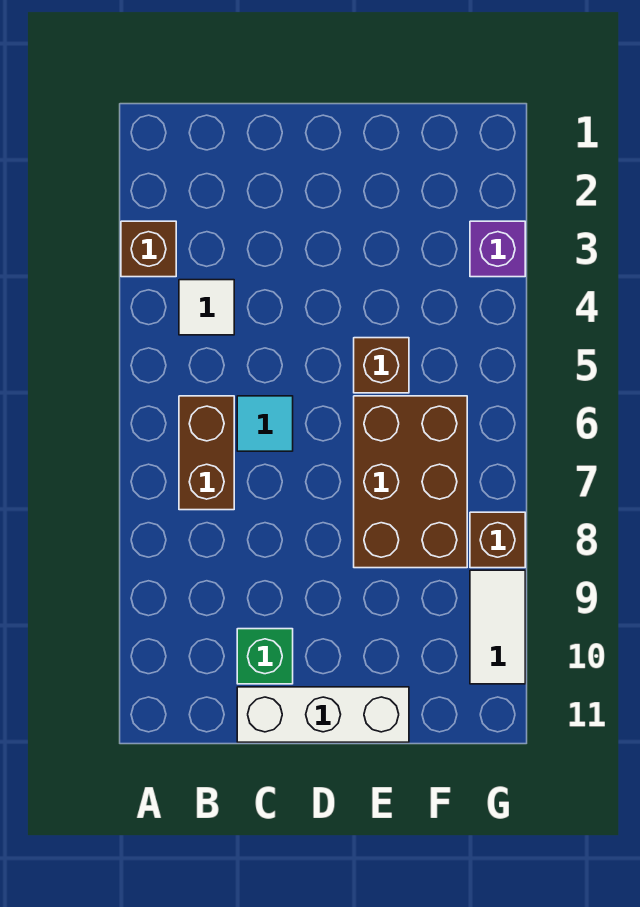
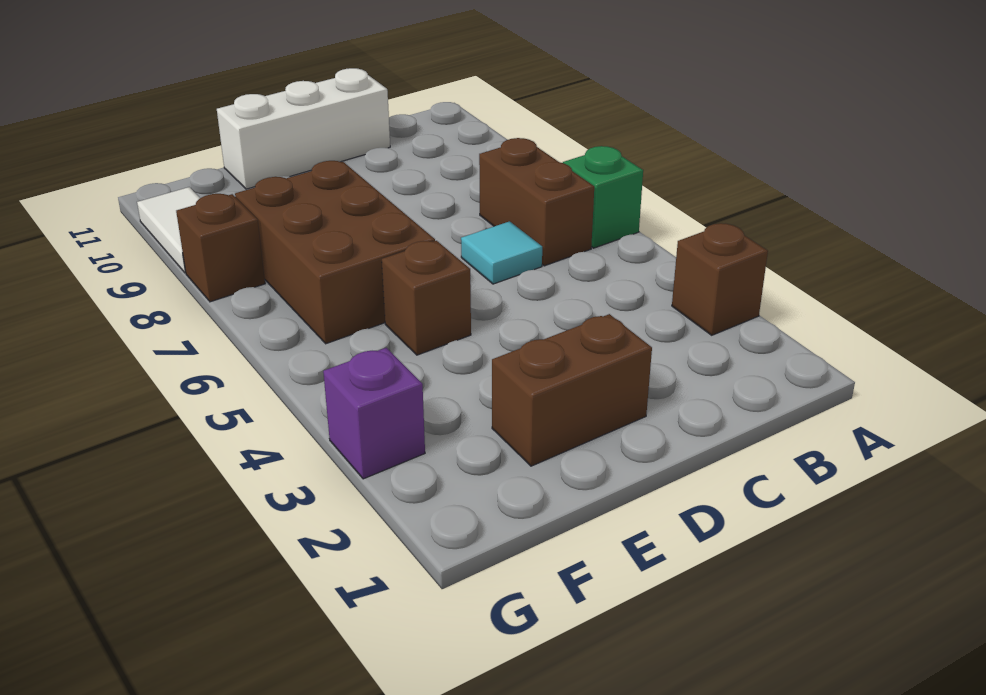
white tile B4 level 1 -> none
green brick C10 level 1 -> green brick A6 level 1
none -> brown brick D2:E2 level 1

